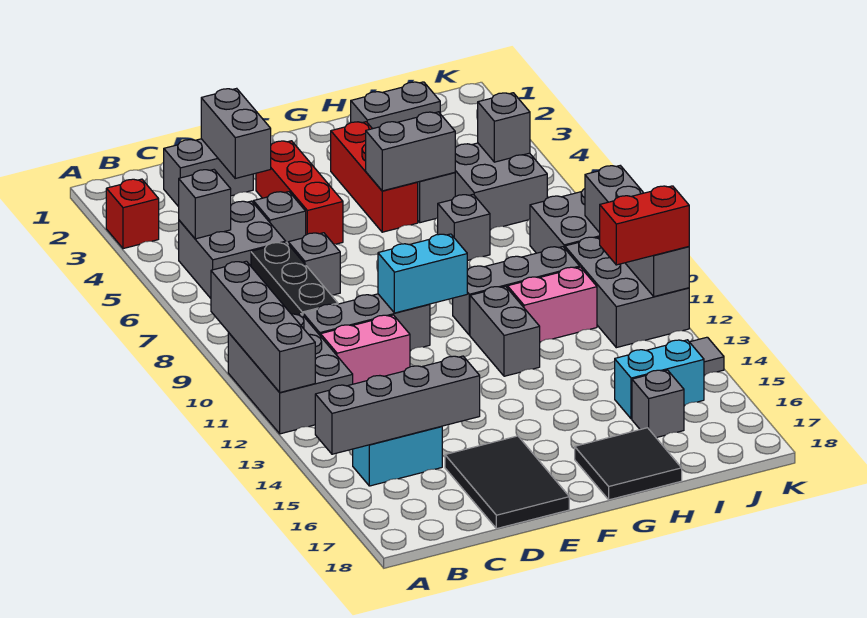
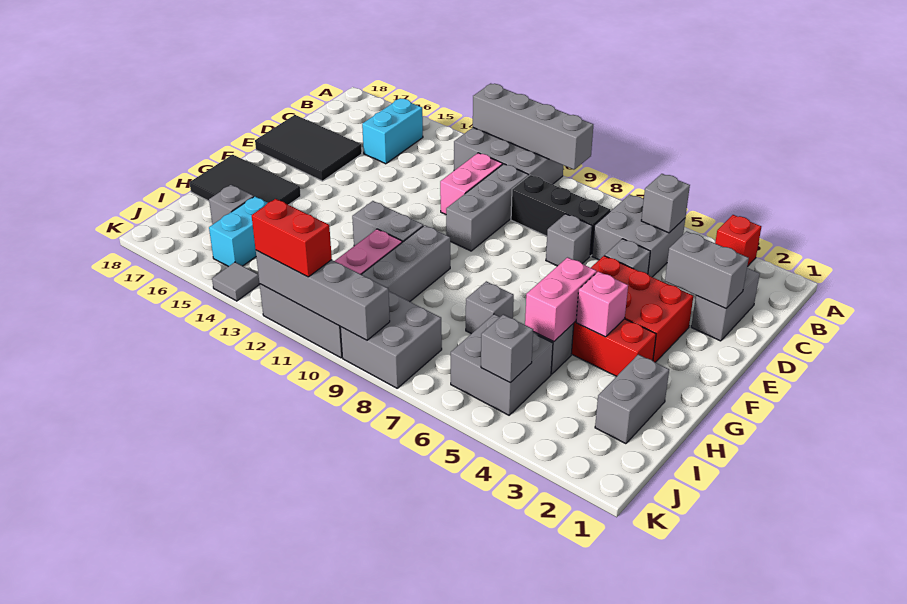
grey brick A15:D15 level 2 -> none
red brick E3:E5 level 1 -> red brick E3:F5 level 1
cyan brick E10:F10 level 2 -> none
none -> pink brick G4 level 2
grey brick G5:H5 level 2 -> pink brick G5:H5 level 2
black tile G17:H18 level 1 -> black tile G16:H18 level 1
red brick J12:K12 level 3 -> red brick K11:K12 level 3

